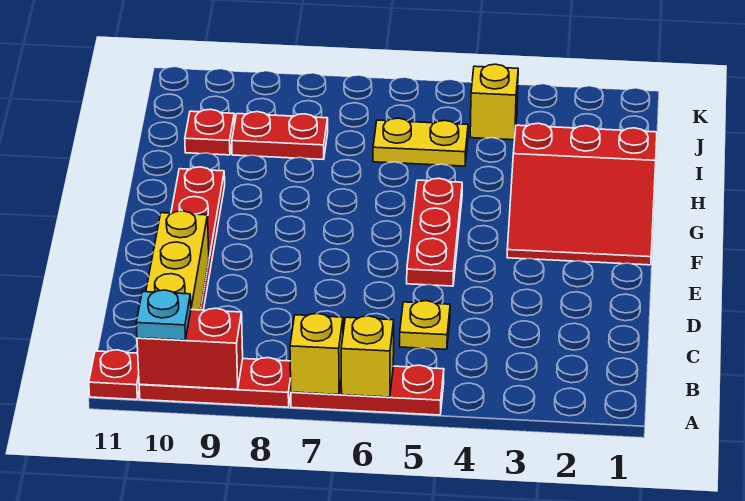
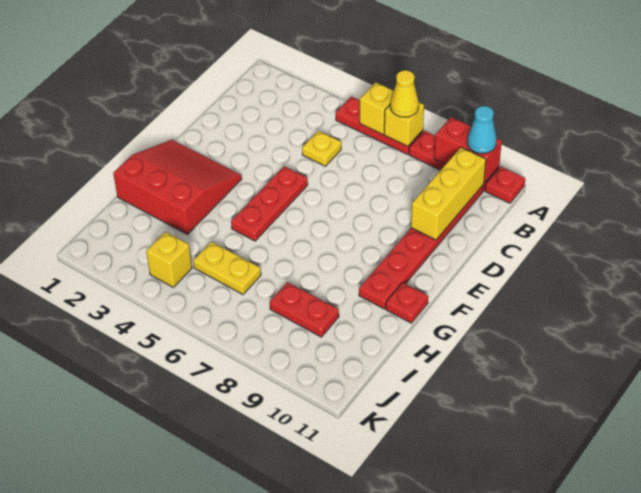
none -> yellow cone A7 level 3
cyan plate A10 level 3 -> cyan cone A10 level 3
red plate I10 level 1 -> red plate G11 level 1

